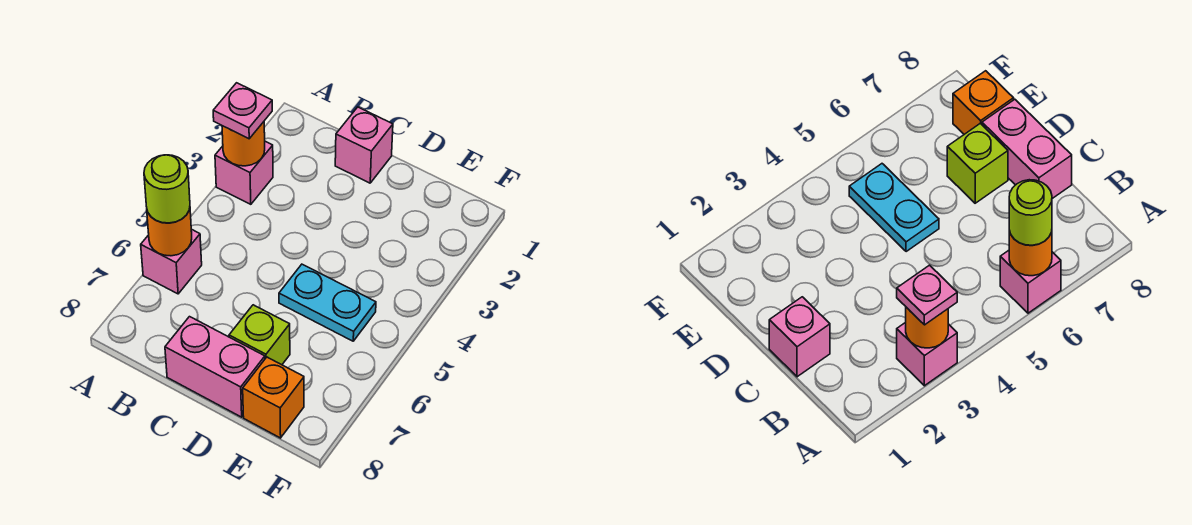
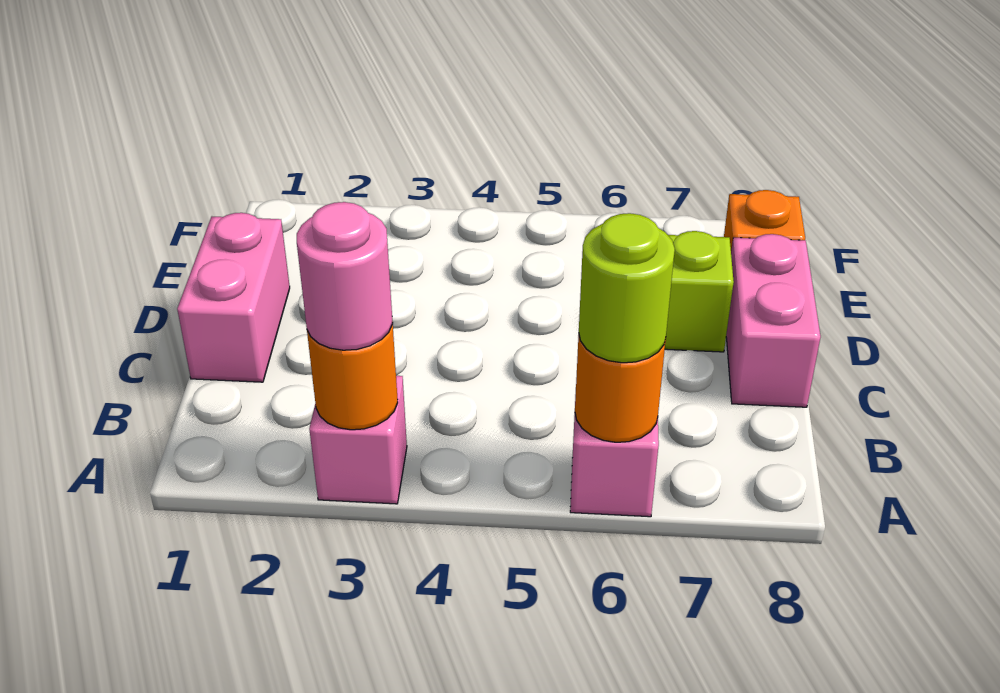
pink plate A3 level 3 -> pink round brick A3 level 3
pink brick C1 level 1 -> pink brick C1:D1 level 1
cyan plate D5:E5 level 1 -> none

